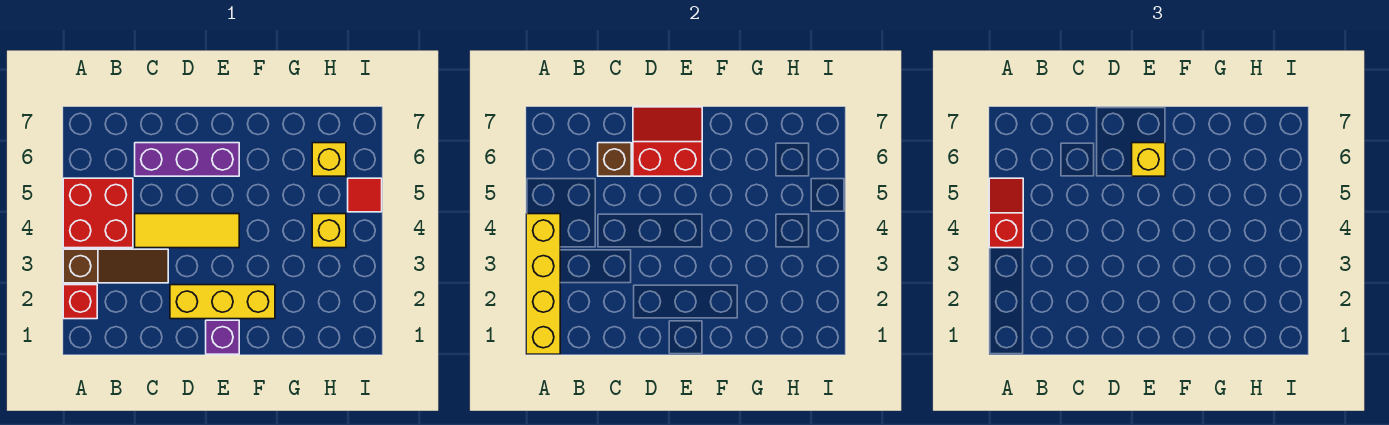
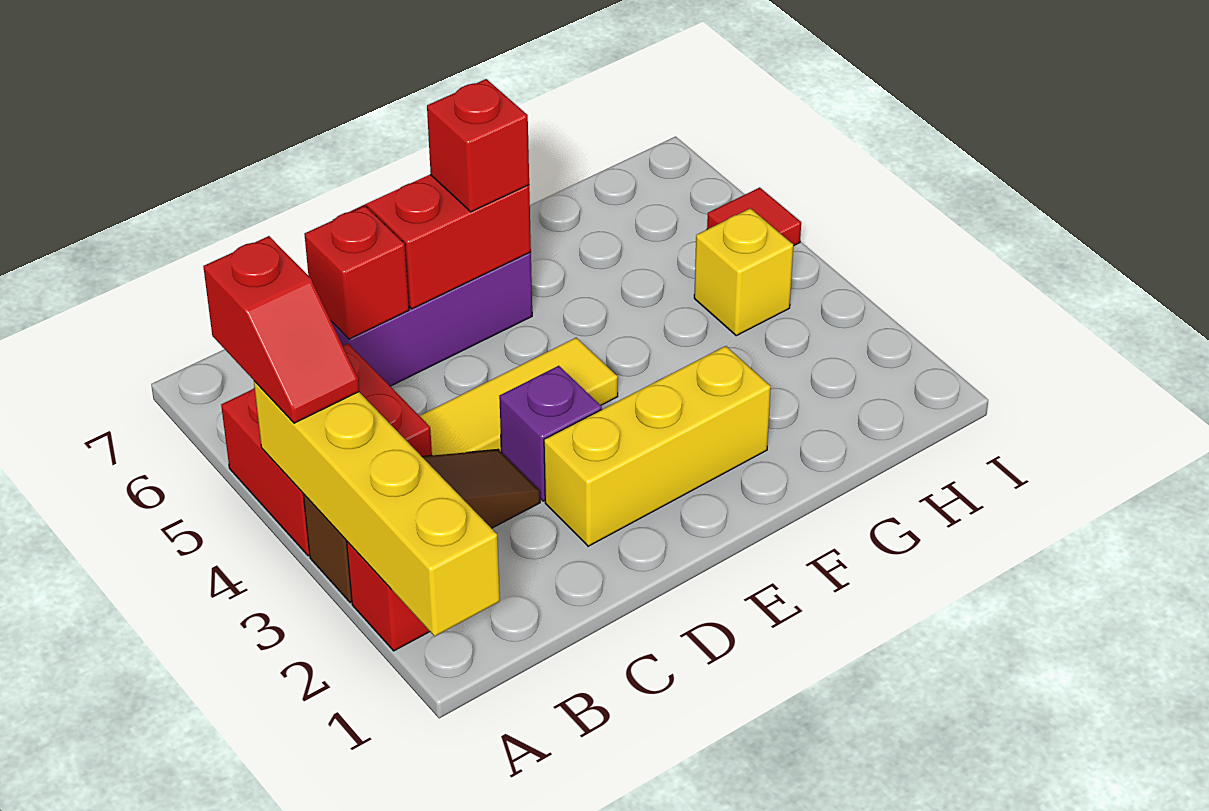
red slope A4:A5 level 3 top 4 -> red slope A4:A5 level 3 top 5
brown brick C6 level 2 -> red brick C6 level 2
purple brick E1 level 1 -> purple brick D3 level 1
yellow brick E6 level 3 -> red brick E6 level 3
yellow brick H6 level 1 -> none

